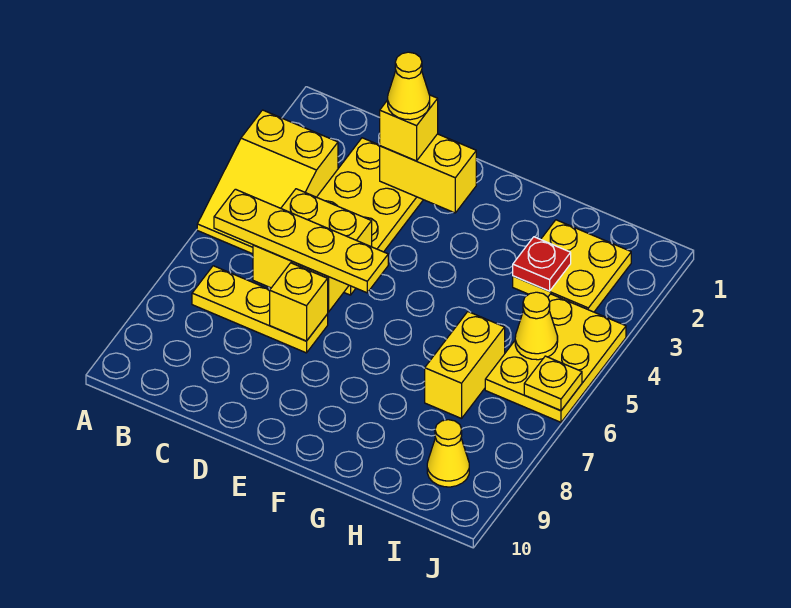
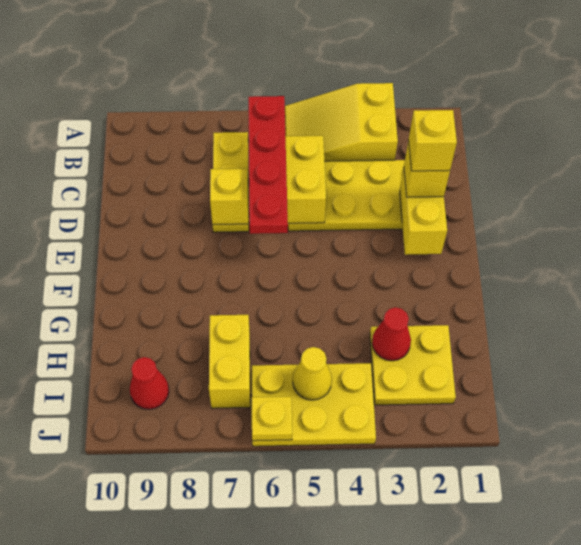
yellow plate B6:E6 level 3 -> red plate B6:E6 level 3
yellow cone D2 level 4 -> yellow brick D2 level 4
red plate H3 level 2 -> red cone H3 level 2
yellow brick H6:H7 level 1 -> yellow brick H7:I7 level 1
yellow cone I9 level 1 -> red cone I9 level 1

